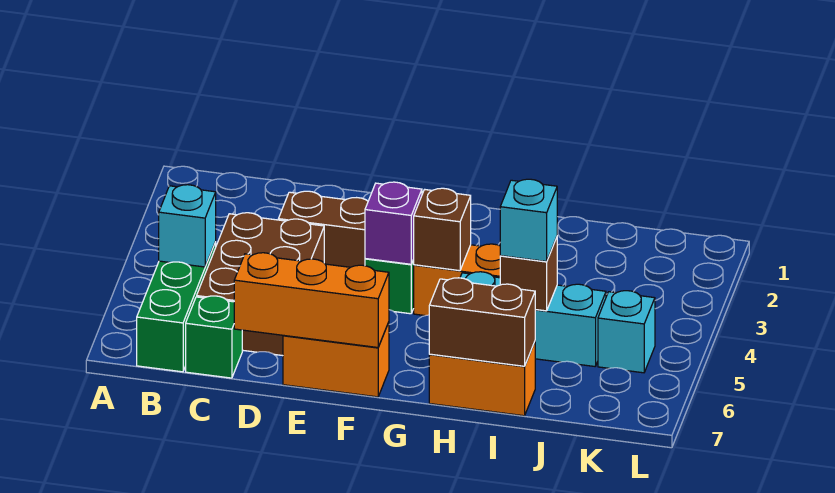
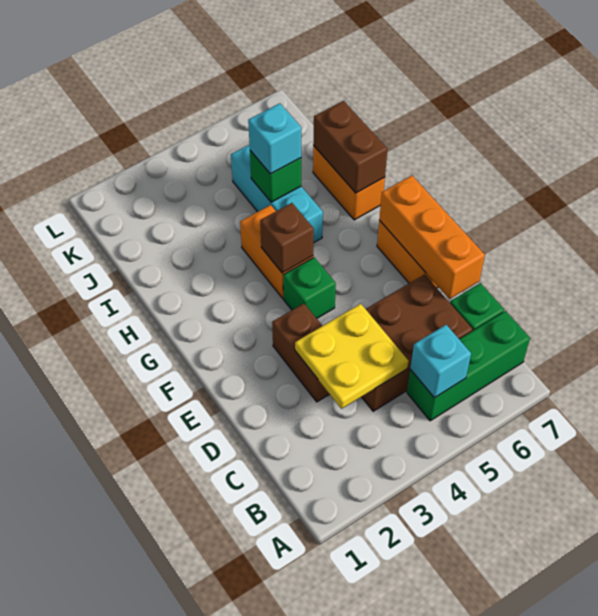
none -> yellow plate C3:D4 level 2
purple brick F4 level 2 -> none
brown brick I5 level 2 -> green brick I5 level 2
cyan brick K5 level 1 -> none

